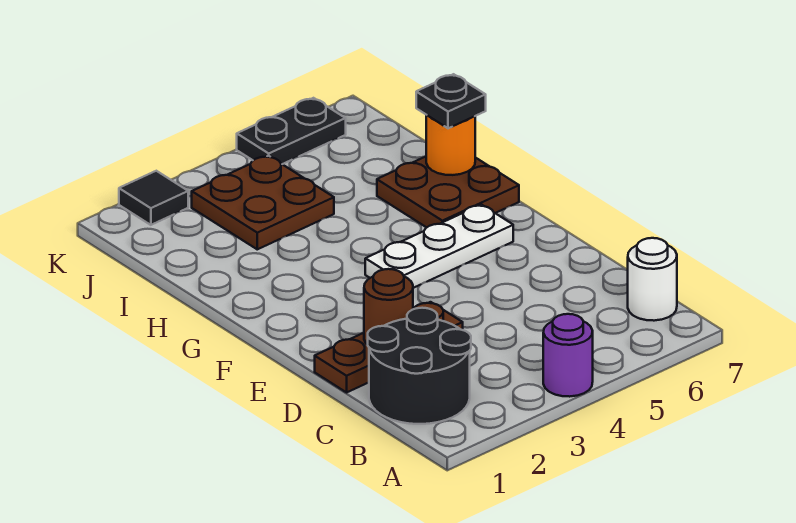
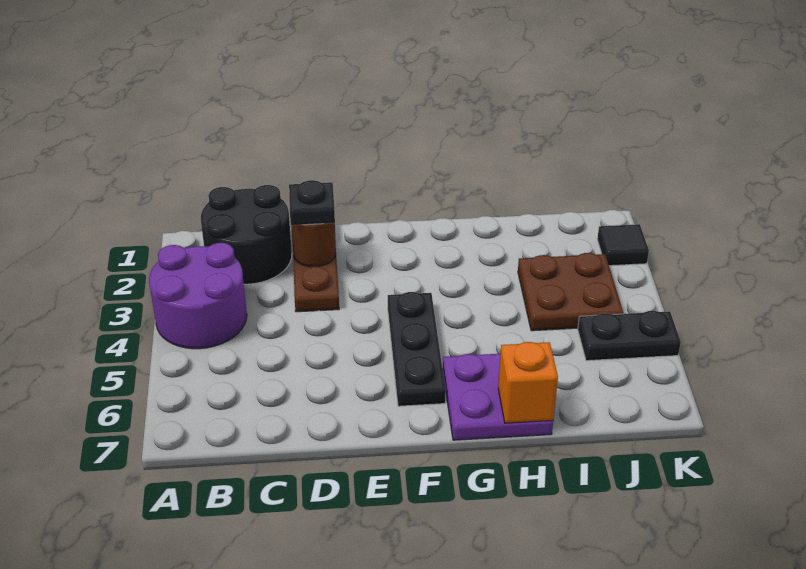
purple round brick A4 level 1 -> purple round brick A3:B4 level 1
white round brick B7 level 1 -> none
white plate F4:F6 level 1 -> black plate F4:F6 level 1
brown plate G6:H7 level 1 -> purple plate G6:H7 level 1
orange round brick H7 level 2 -> orange brick H7 level 2
black plate H7 level 3 -> black plate D2 level 3
black plate K5:K6 level 1 -> black plate J5:K5 level 1

